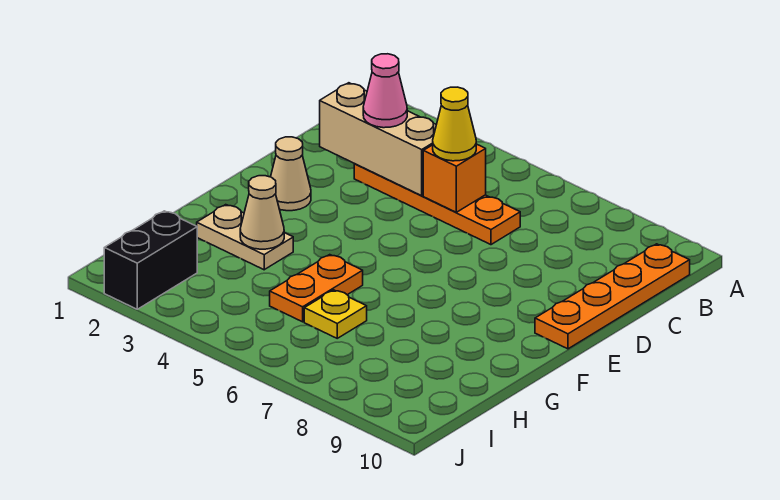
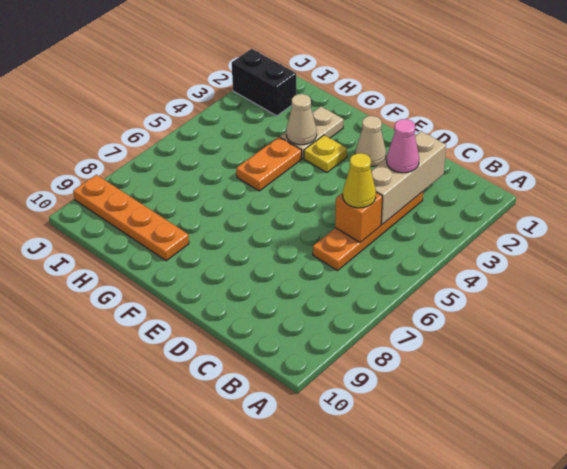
orange plate B10:E10 level 1 -> orange plate G9:J9 level 1
orange plate G5:H5 level 1 -> orange plate G4:G5 level 1
yellow plate H6 level 1 -> yellow plate F3 level 1

